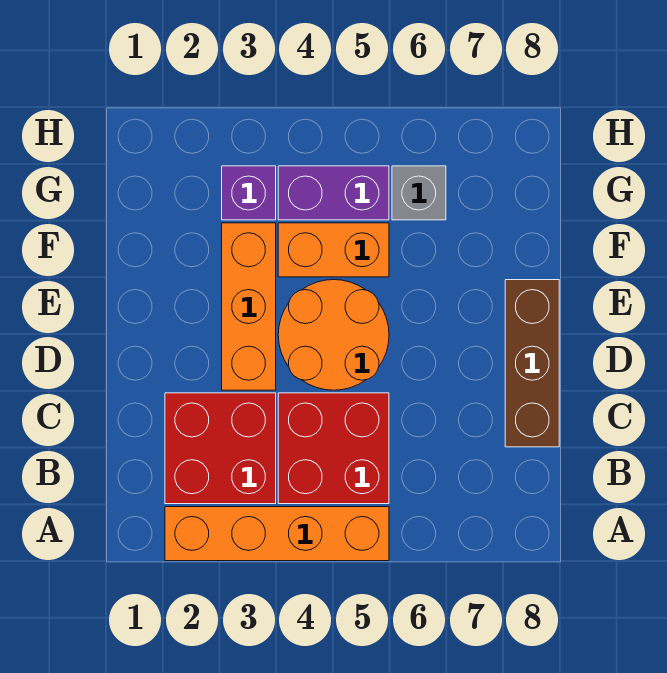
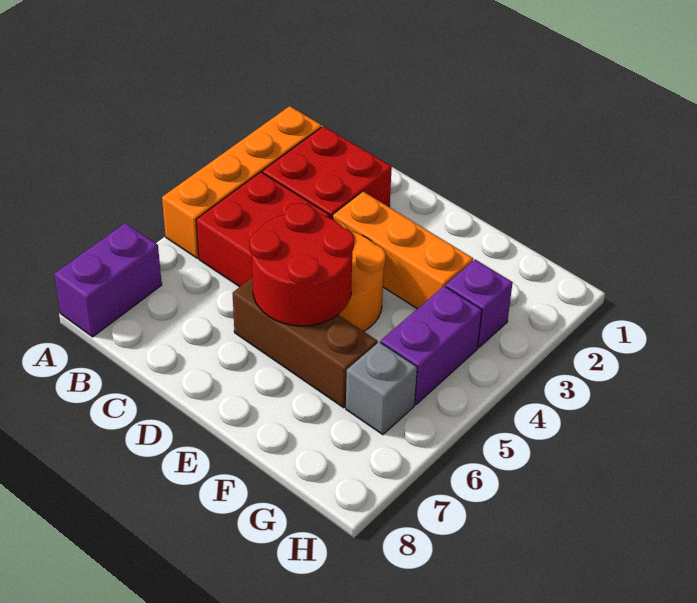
none -> purple brick A7:A8 level 1
brown brick C8:E8 level 1 -> brown brick D6:F6 level 1
none -> red round brick D5:E6 level 2
orange brick F4:F5 level 1 -> none

